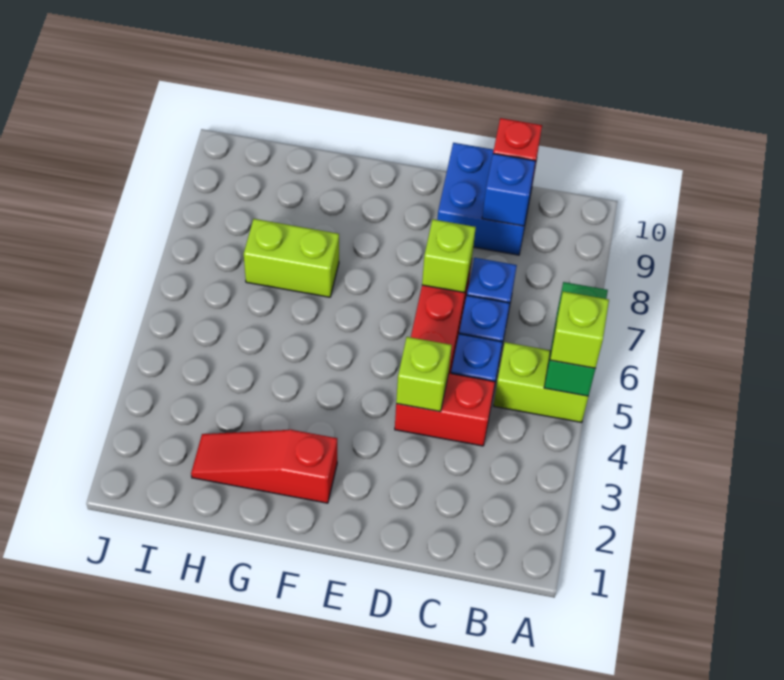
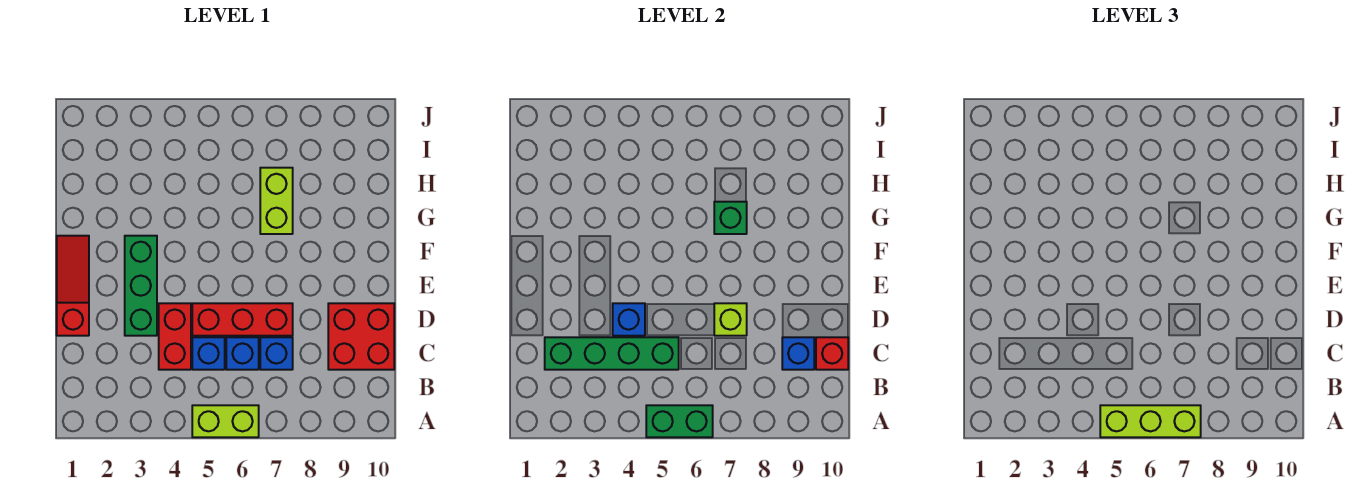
lime brick A5:B5 level 1 -> lime brick A5:A6 level 1
lime brick A5 level 3 -> lime brick A5:A7 level 3
none -> green brick C2:C5 level 2
blue brick C9:D10 level 1 -> red brick C9:D10 level 1
none -> green brick D3:F3 level 1
lime brick D4 level 2 -> blue brick D4 level 2
red slope F2:H2 level 1 top F -> red slope D1:F1 level 1 top D
none -> green brick G7 level 2

